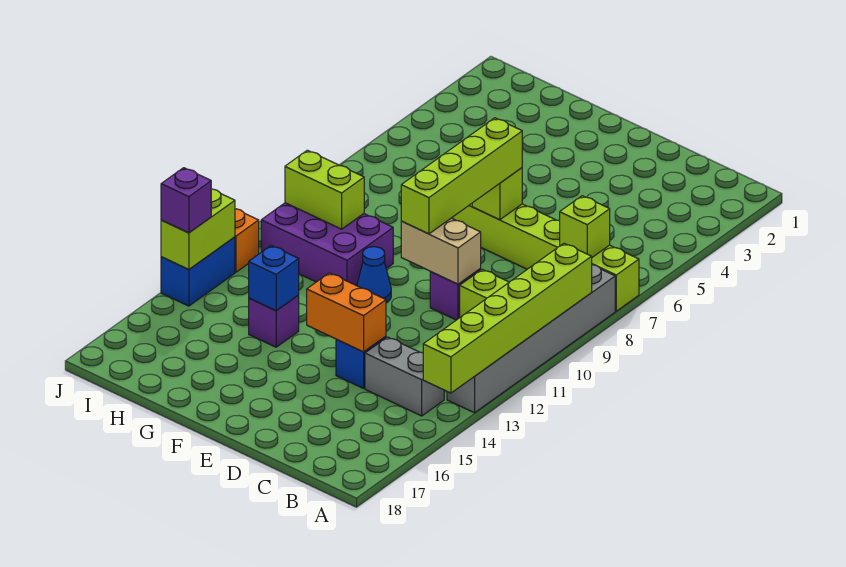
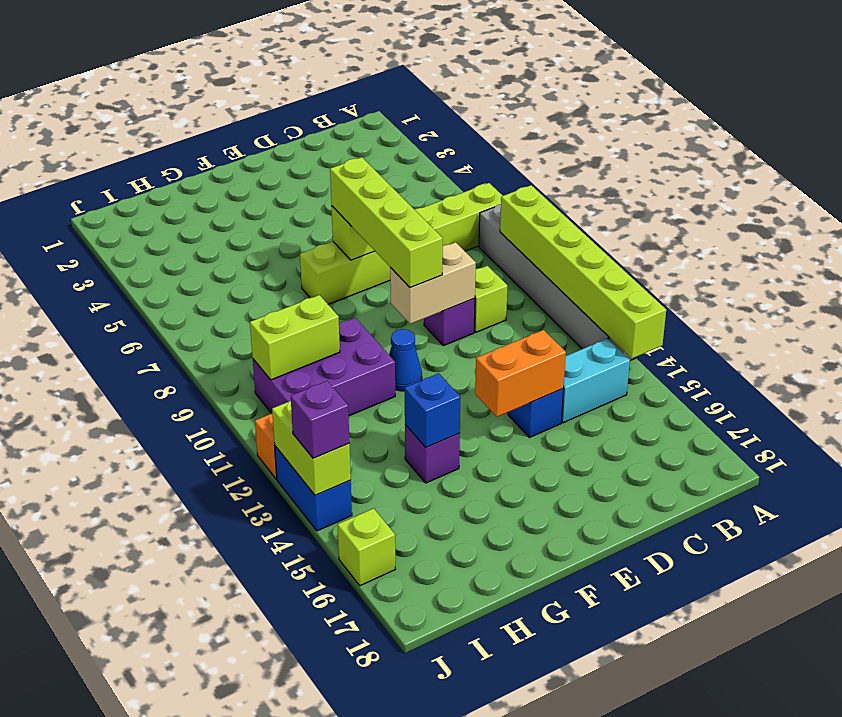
lime brick B7 level 2 -> lime brick J16 level 1
grey brick B14:C14 level 1 -> cyan brick B14:C14 level 1

